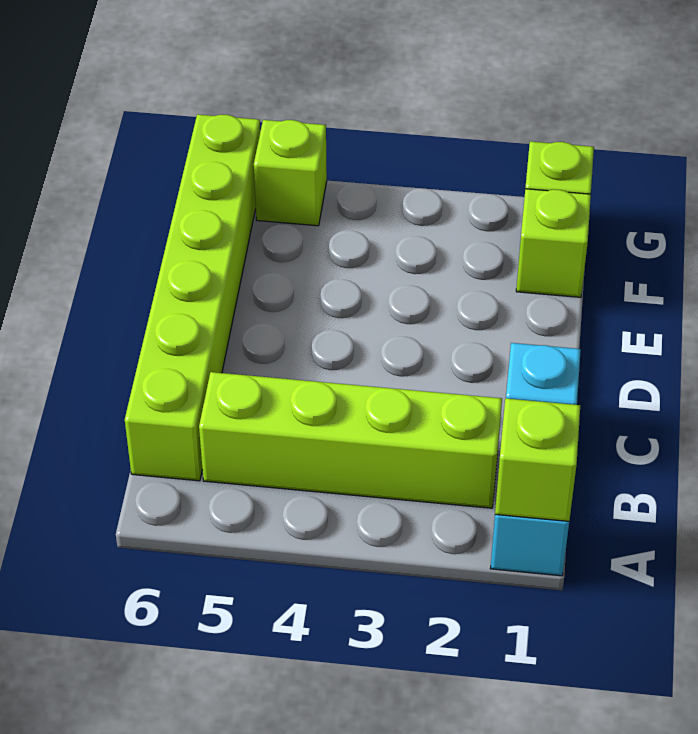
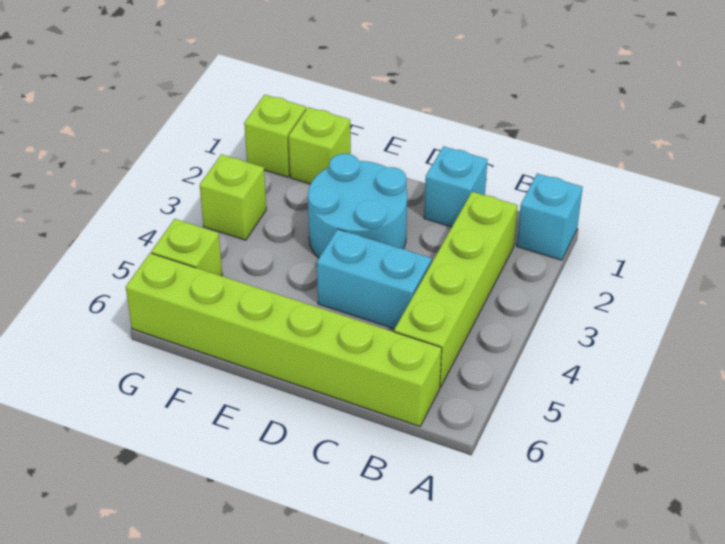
lime brick A1 level 2 -> lime brick G3 level 1
none -> cyan brick C4:D4 level 1
none -> cyan round brick D2:E3 level 1

